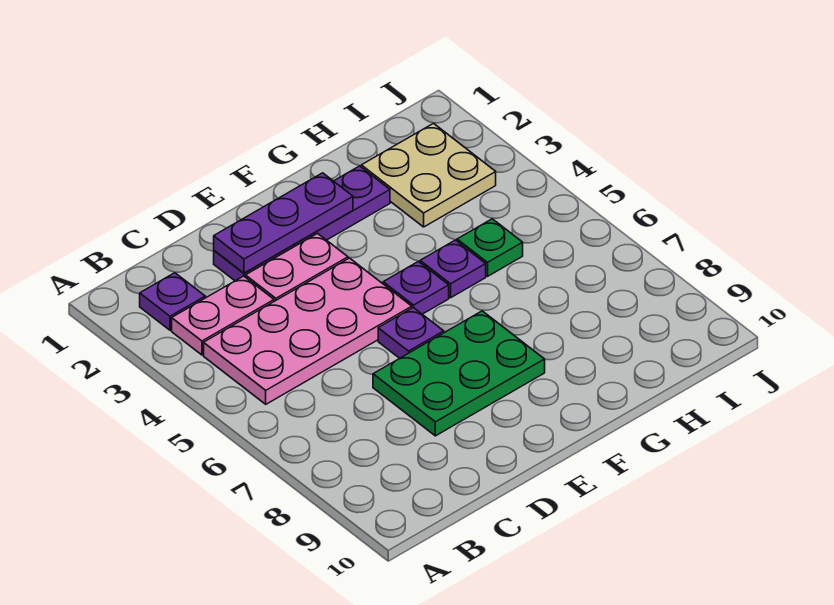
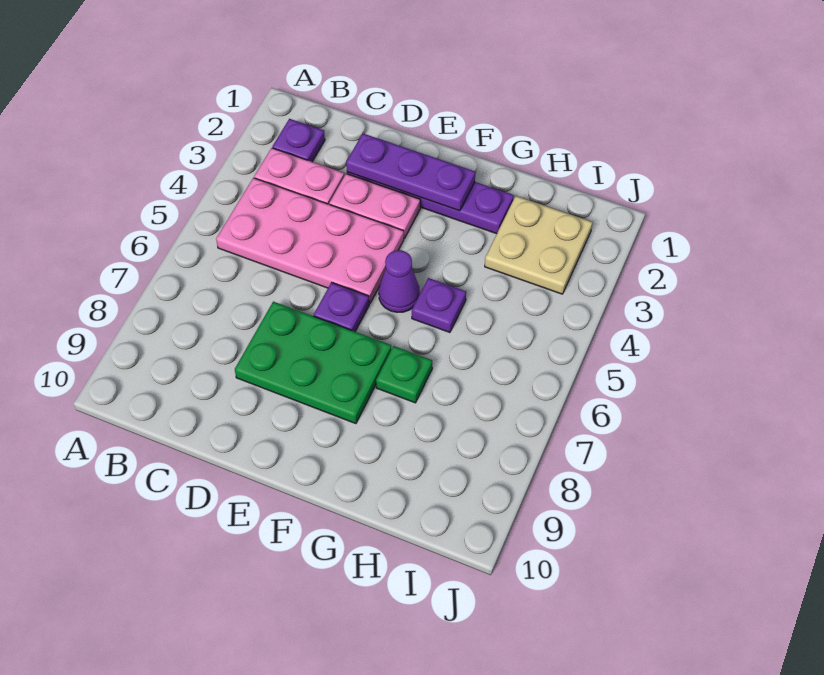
purple plate F5 level 1 -> purple cone F5 level 1
green plate H5 level 1 -> green plate G7 level 1

